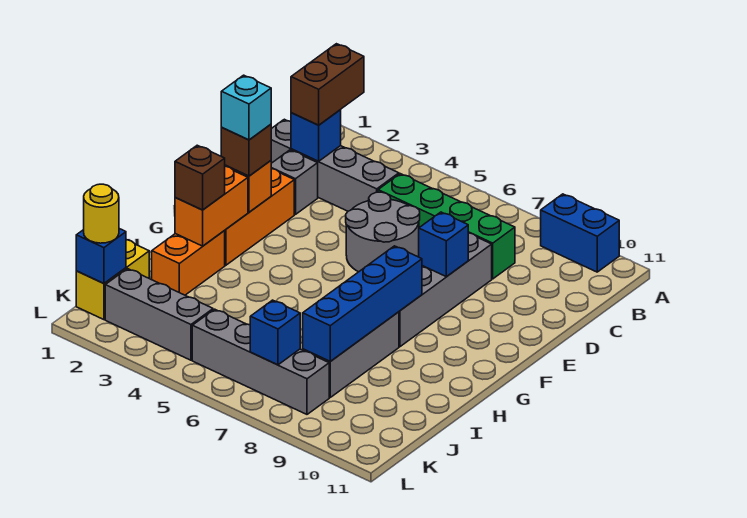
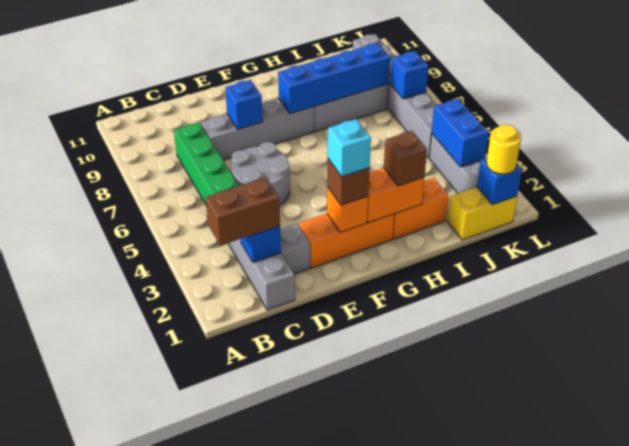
blue brick A9:A10 level 1 -> blue brick K3:K4 level 2
grey brick K5:K8 level 1 -> grey brick K5:K10 level 1

